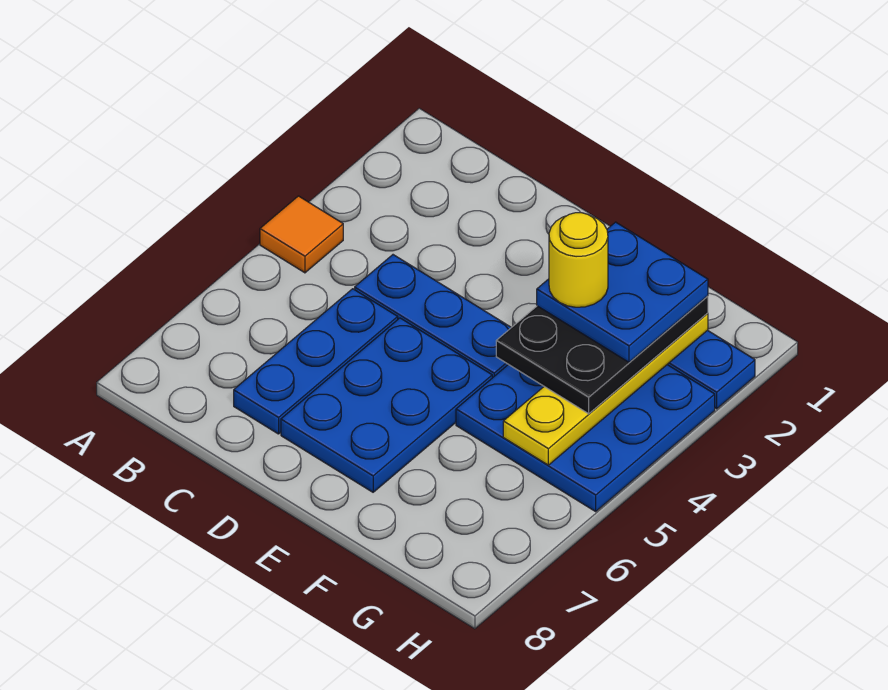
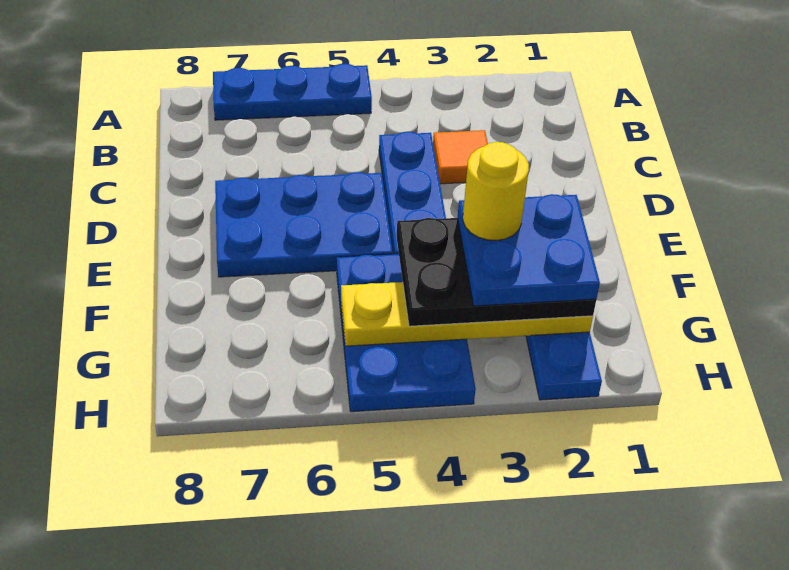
orange tile A4 level 1 -> orange tile C3 level 1
blue plate C5:C7 level 1 -> blue plate A5:A7 level 1
blue plate F3:H5 level 1 -> blue plate F4:H5 level 1

